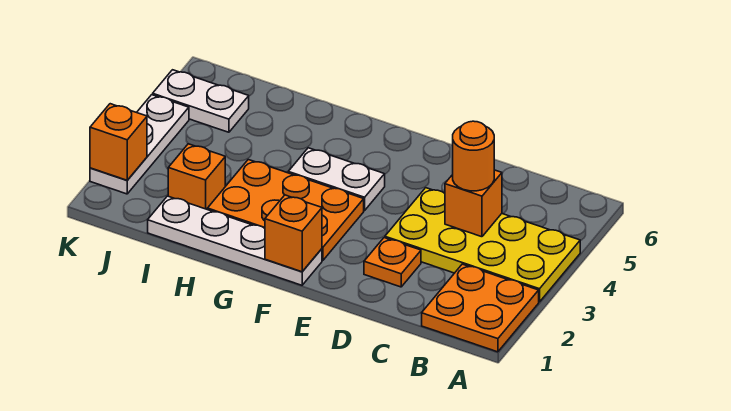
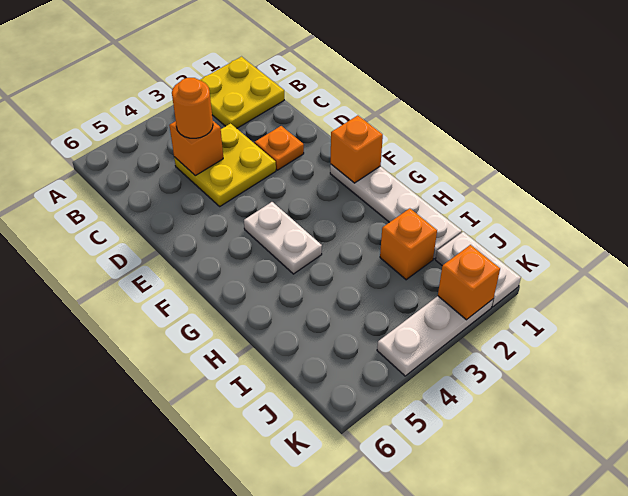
orange plate A1:B2 level 1 -> yellow plate A1:B2 level 1
yellow plate A3:D4 level 1 -> yellow plate C3:D4 level 1
orange plate F2:H3 level 1 -> none
white plate J5:K5 level 1 -> white plate J1:K1 level 1

